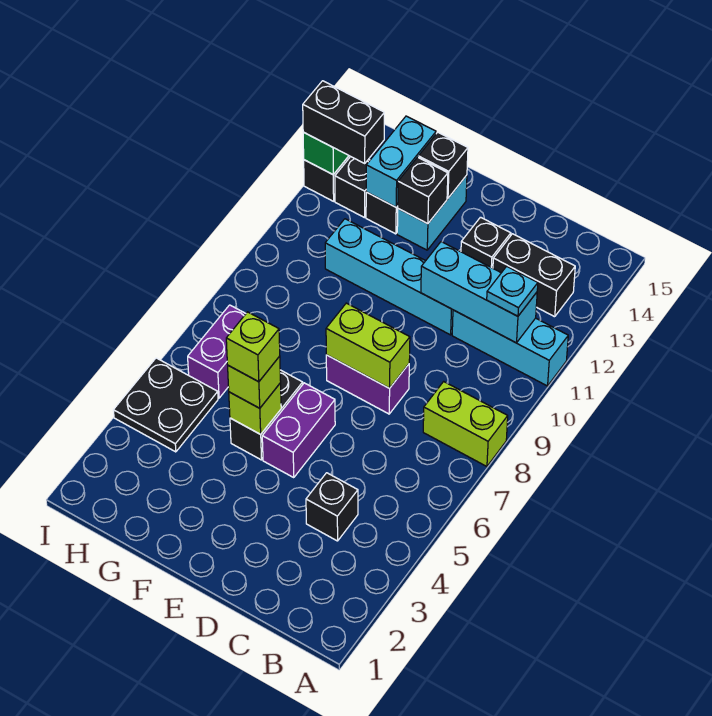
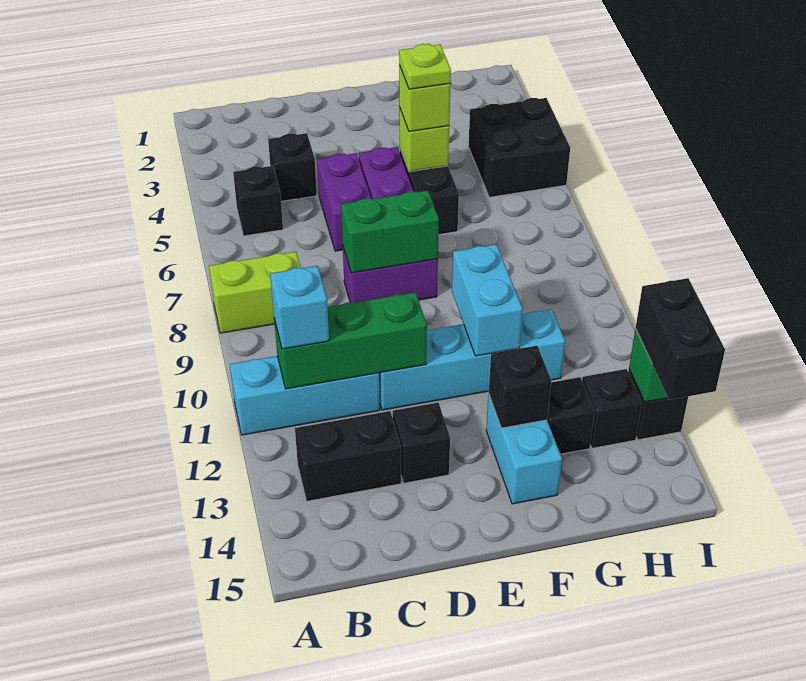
cyan brick B11:D11 level 2 -> green brick B11:D11 level 2
cyan plate B11 level 3 -> cyan brick B11 level 3
lime brick D8:E8 level 2 -> green brick D8:E8 level 2
lime brick F5 level 4 -> lime plate F5 level 4
black brick F14 level 2 -> black brick B5 level 1
cyan brick G13:G14 level 2 -> cyan brick F10:F11 level 2
black plate H4:I5 level 1 -> black brick H4:I5 level 1
purple brick H6:H7 level 1 -> purple brick D5:D6 level 1
black brick H13:I13 level 3 -> black brick I13:I14 level 3

